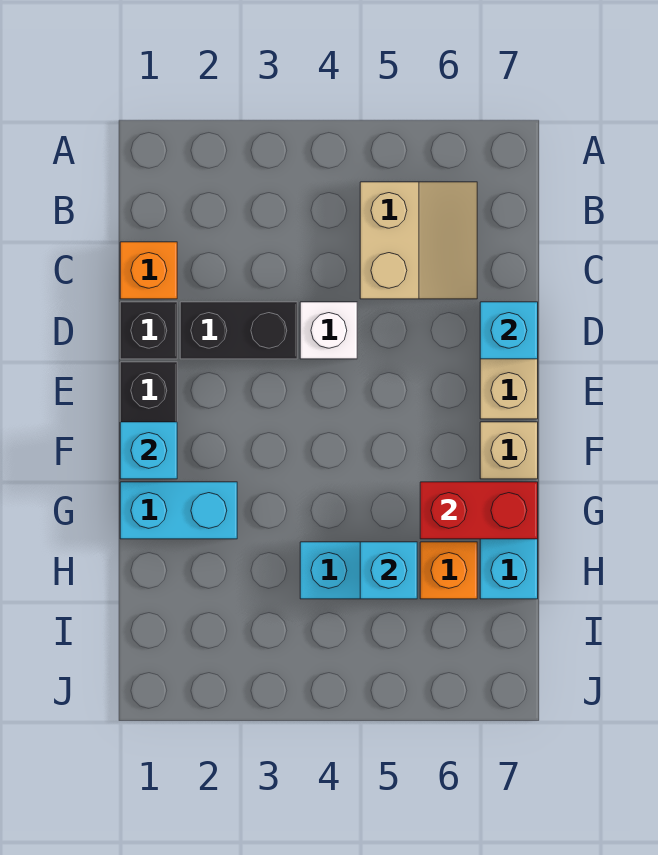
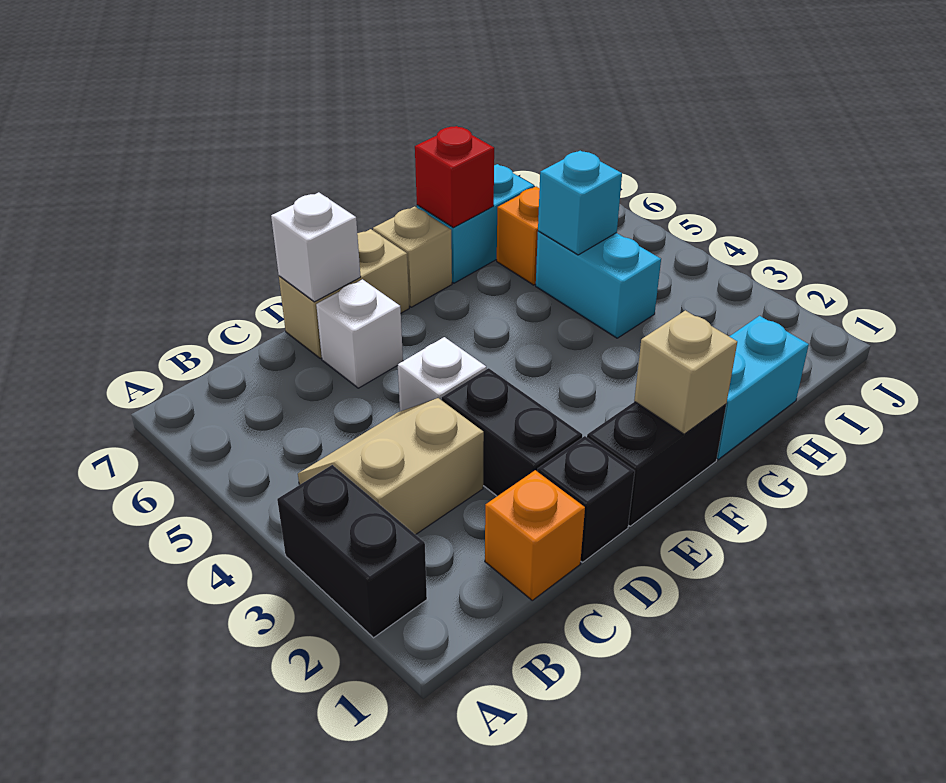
none -> black brick A2:A3 level 1
tan slope B5:C6 level 1 top 5 -> tan slope B3:C4 level 1 top 3
none -> white brick D6 level 1
cyan brick D7 level 2 -> white brick D7 level 2
cyan brick F1 level 2 -> tan brick F1 level 2
cyan brick G1:G2 level 1 -> cyan brick G1:H1 level 1
red brick G6:G7 level 2 -> red brick G7 level 2

